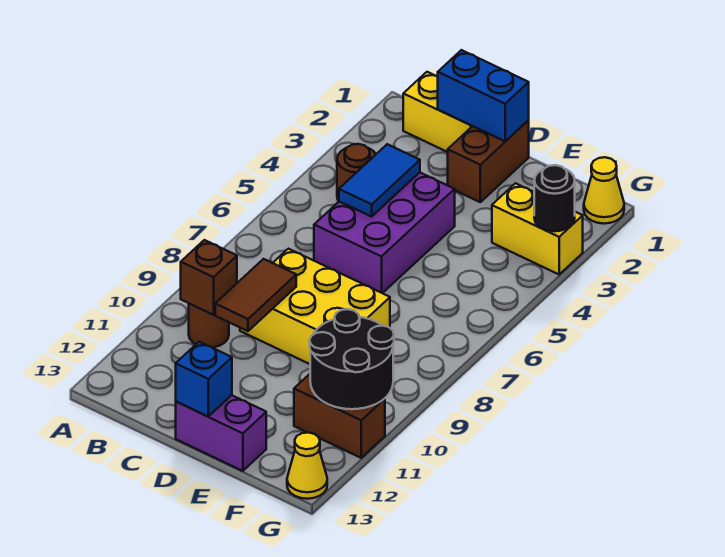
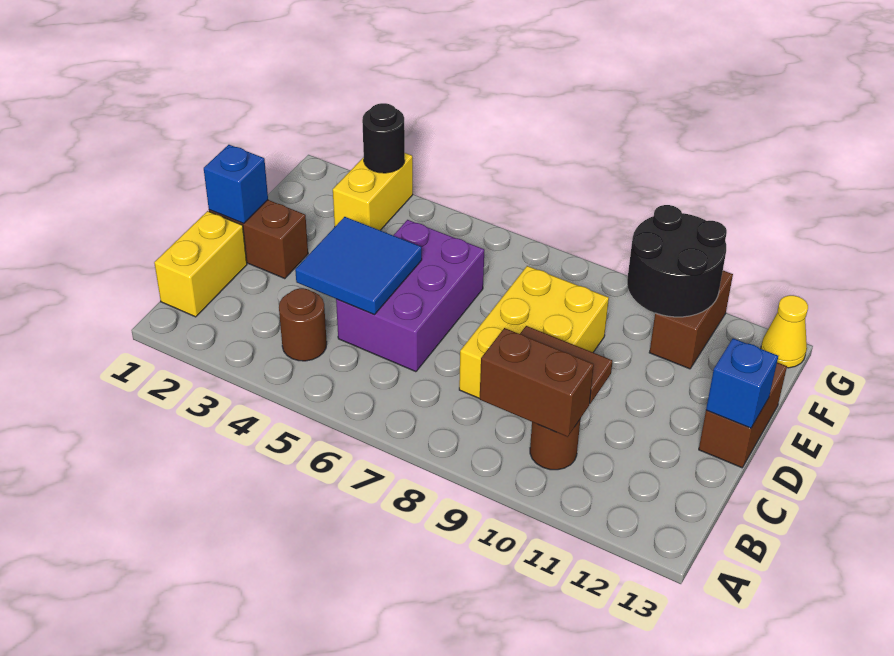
brown brick B10 level 2 -> brown brick B9:B10 level 2
blue brick C1:D1 level 2 -> blue brick D1 level 2
purple brick C4:D6 level 1 -> purple brick C5:E6 level 1
blue tile C4:C5 level 2 -> blue tile C4:D5 level 2
purple brick D13:E13 level 1 -> brown brick D13:E13 level 1
yellow cone G1 level 1 -> none

